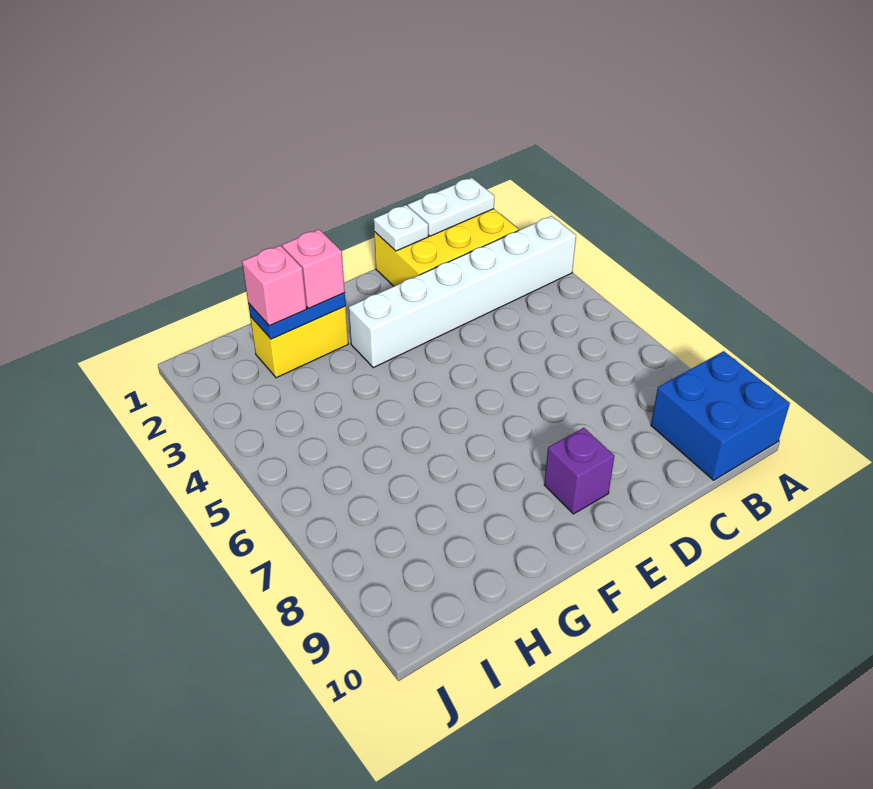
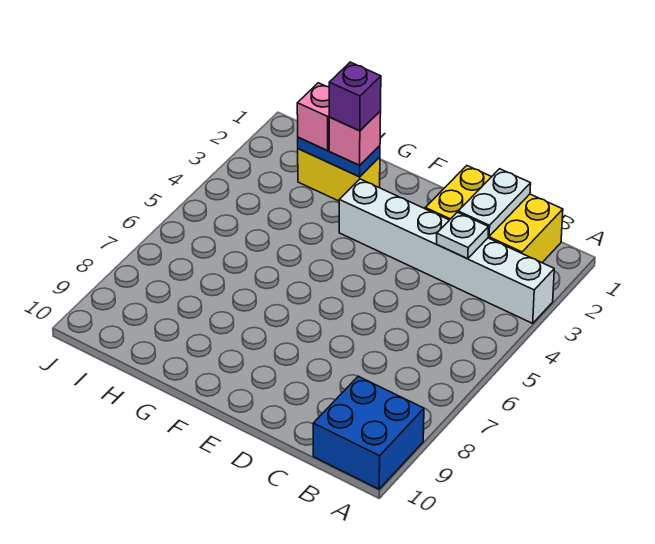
white plate B1:C1 level 2 -> white plate C1:C2 level 2
white plate D1 level 2 -> white plate C3 level 2
purple brick E9 level 1 -> purple brick G2 level 4

